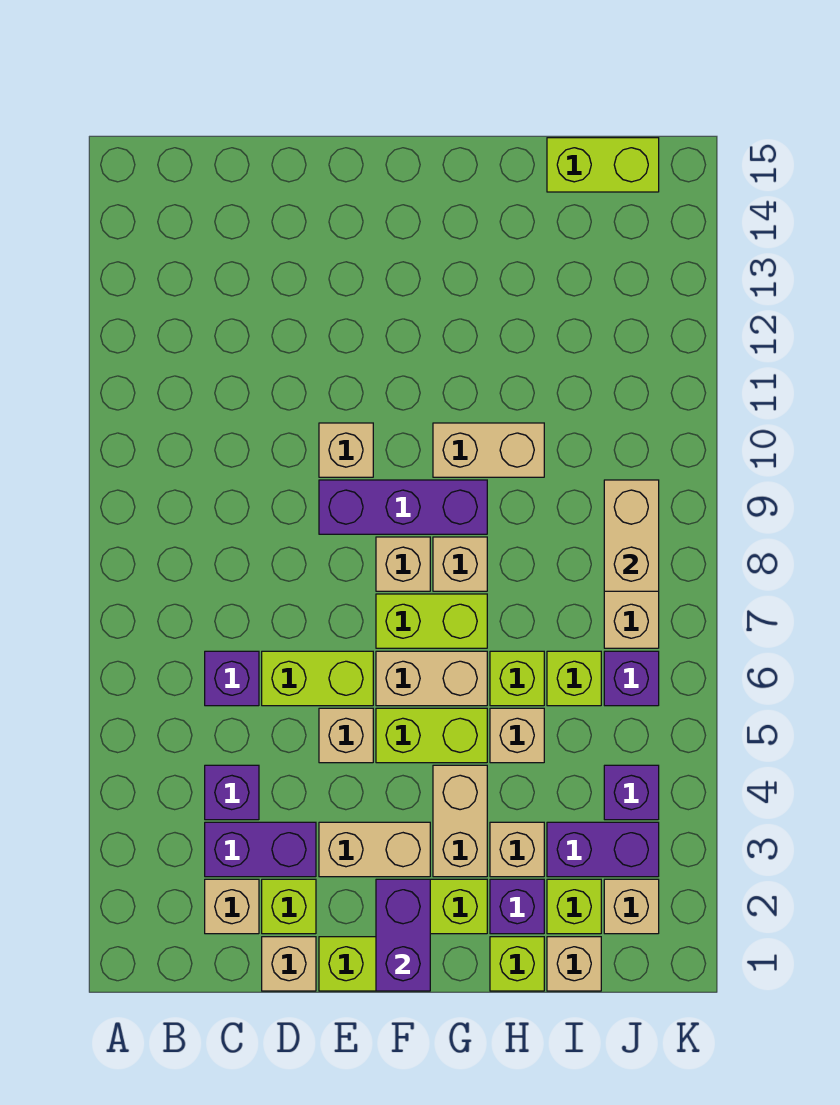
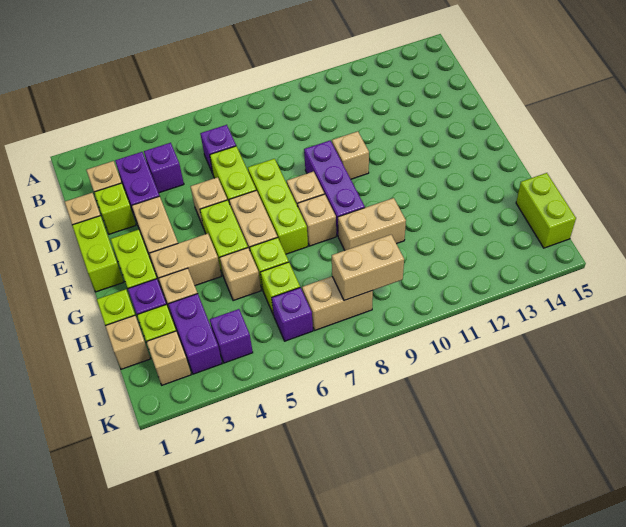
purple brick F1:F2 level 2 -> none
lime brick F7:G7 level 1 -> lime brick E7:G7 level 1
tan brick G10:H10 level 1 -> tan brick H9:H10 level 1

